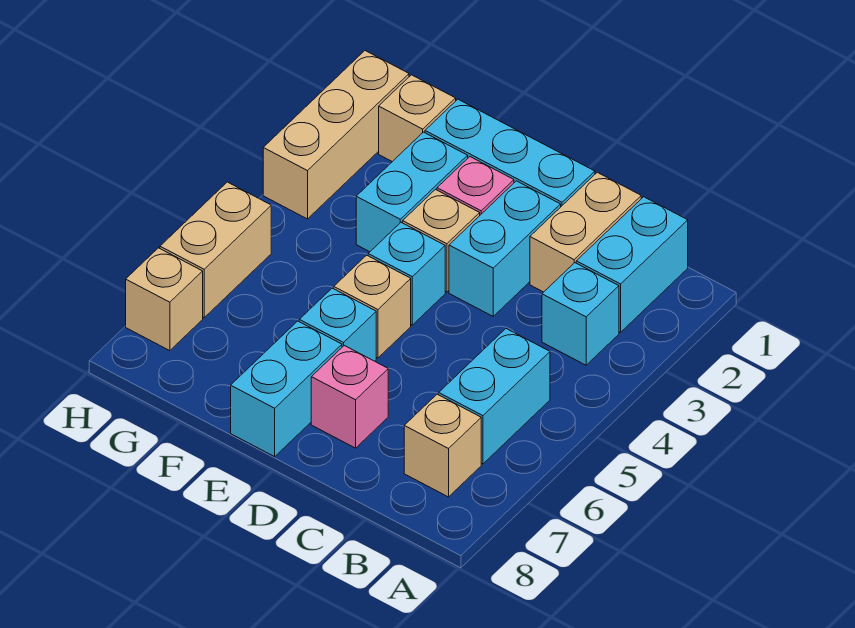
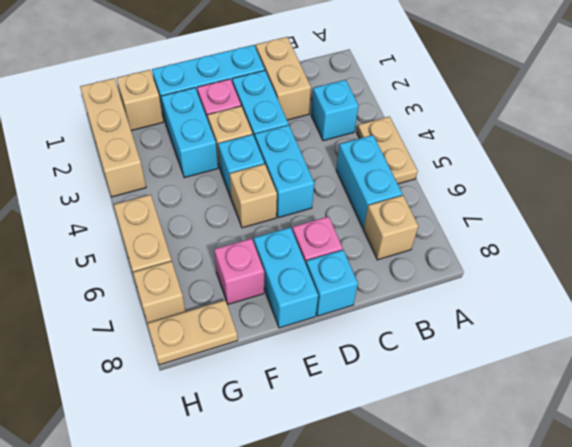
none -> tan plate A4:A5 level 1
cyan brick B1:B2 level 1 -> cyan brick D4:D5 level 1
cyan brick E6 level 1 -> cyan brick D8 level 1
none -> pink brick F7 level 1
none -> tan plate G8:H8 level 1

